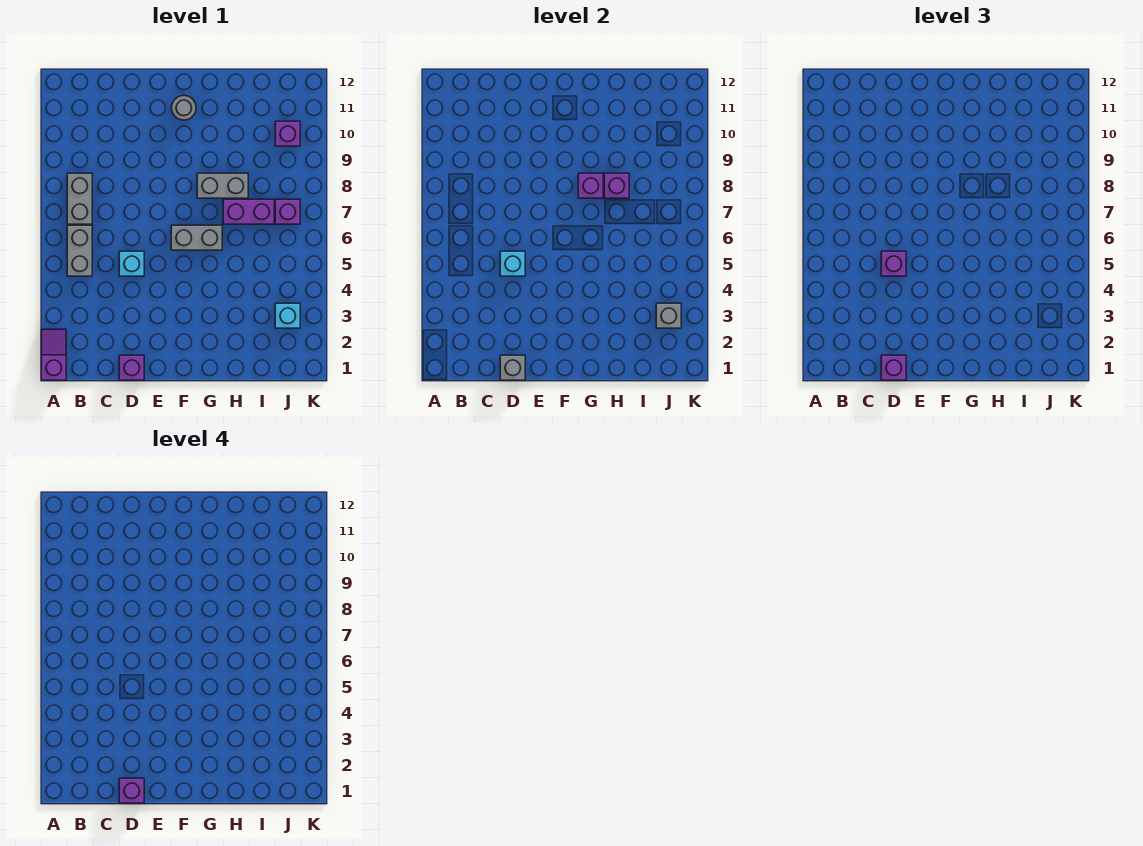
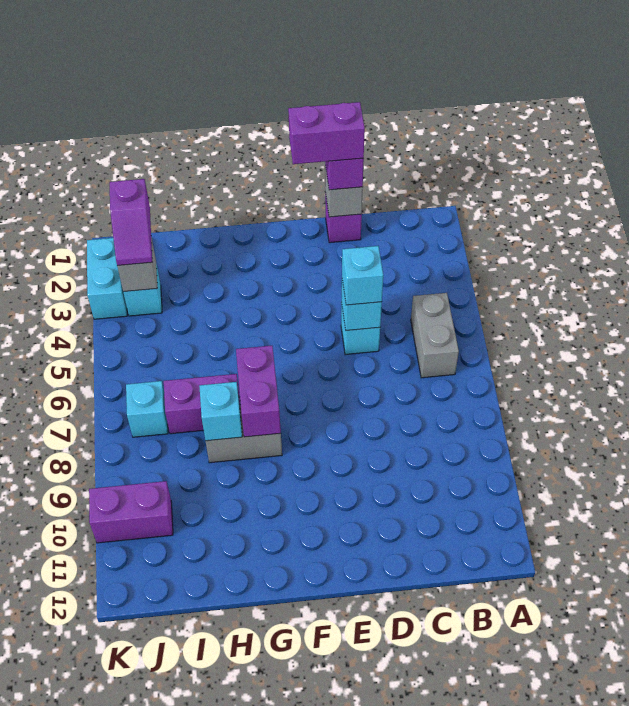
purple slope A1:A2 level 1 top 1 -> purple slope J2:J3 level 3 top 2
grey brick B7:B8 level 1 -> none
purple brick D1 level 4 -> purple brick D1:E1 level 4
purple brick D5 level 3 -> cyan brick D5 level 3
grey brick F6:G6 level 1 -> none
grey round brick F11 level 1 -> none
purple brick G8 level 2 -> purple brick G7:G8 level 2
purple brick H8 level 2 -> cyan brick H8 level 2
purple brick J7 level 1 -> cyan brick J7 level 1
purple brick J10 level 1 -> purple brick J10:K10 level 1
none -> cyan brick K2:K3 level 1

